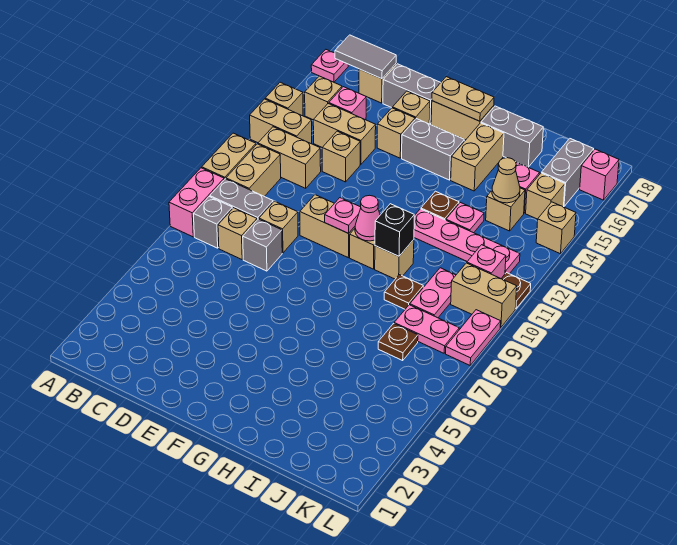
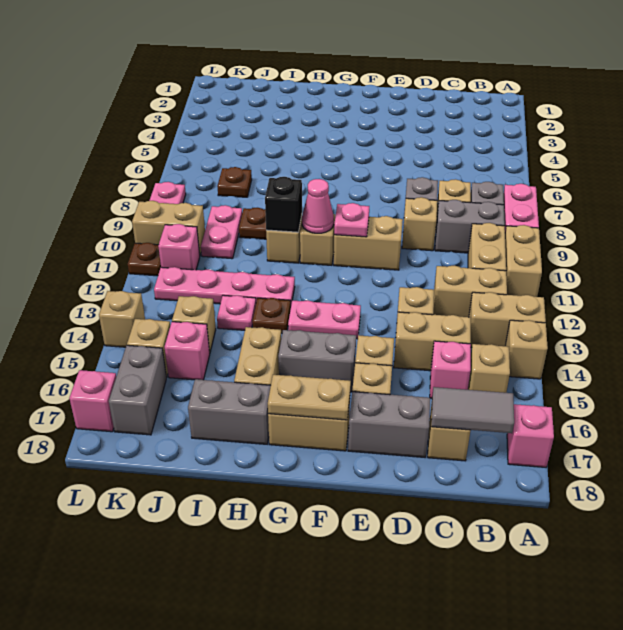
pink plate A17 level 1 -> pink brick A17 level 1
pink plate J8:K8 level 1 -> pink plate F13:G13 level 1
tan cone J14 level 2 -> none

